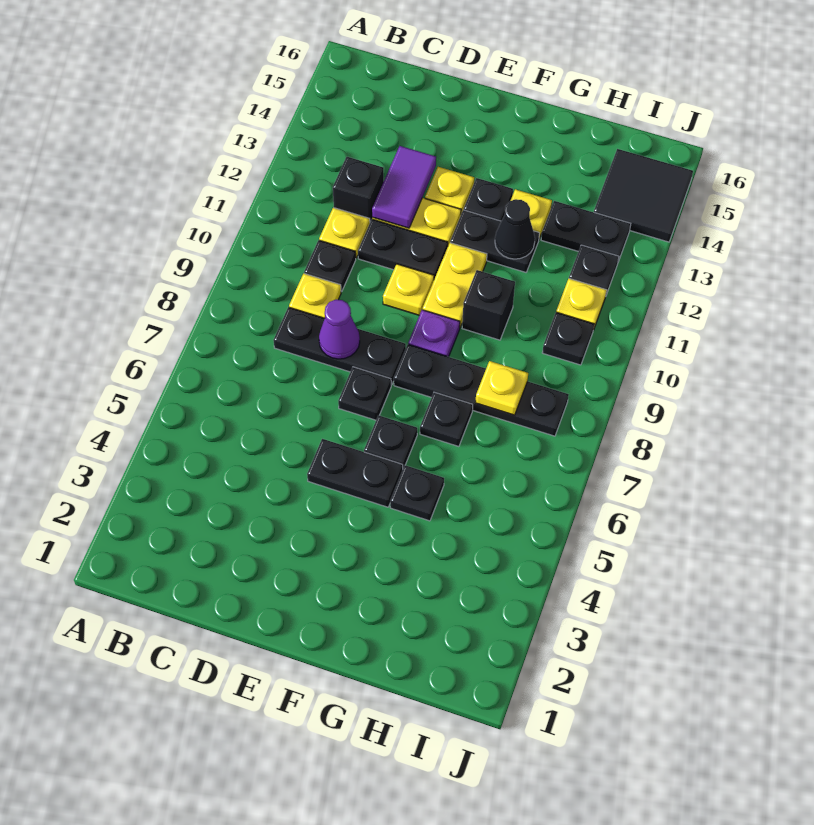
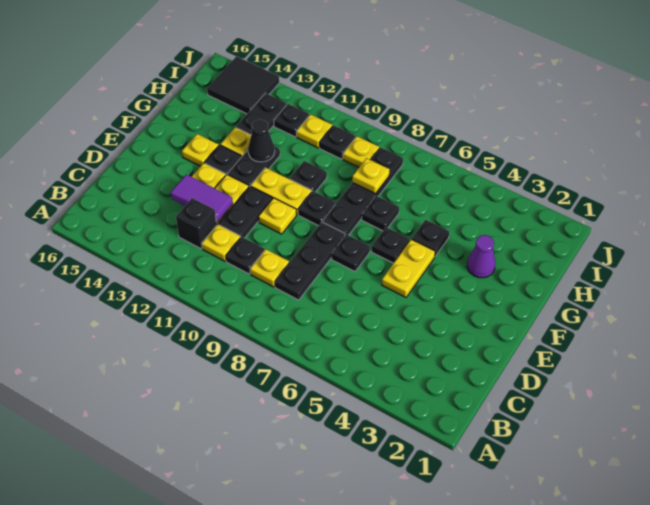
purple cone D8 level 2 -> purple cone G3 level 1
black plate E5:F5 level 1 -> yellow plate E5:F5 level 1
purple plate F9 level 1 -> black plate F9 level 1
none -> yellow plate F14 level 1
black brick G10 level 1 -> black plate G10 level 1
none -> yellow plate I9 level 1

